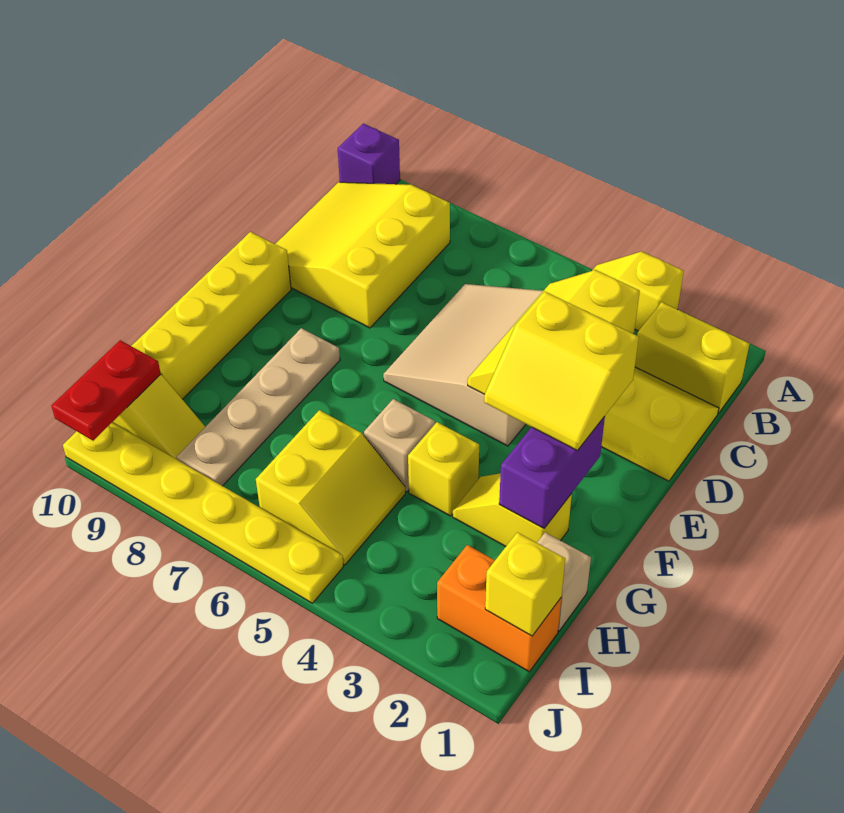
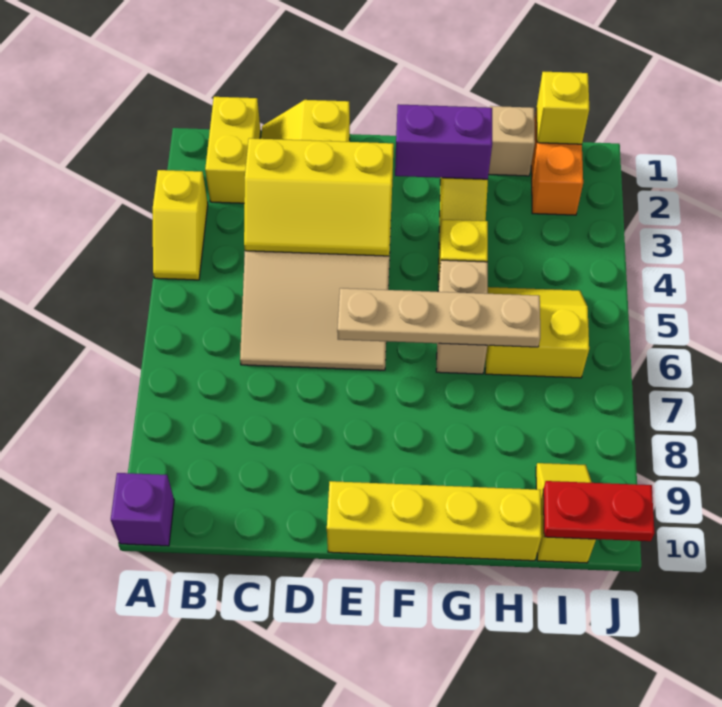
yellow slope B8:D10 level 1 top 8 -> none
yellow slope E2:F3 level 3 top E -> none
tan plate F8:I8 level 1 -> tan plate E6:H6 level 2
tan brick G5 level 1 -> tan brick G5:G6 level 1
yellow plate J5:J10 level 1 -> none

